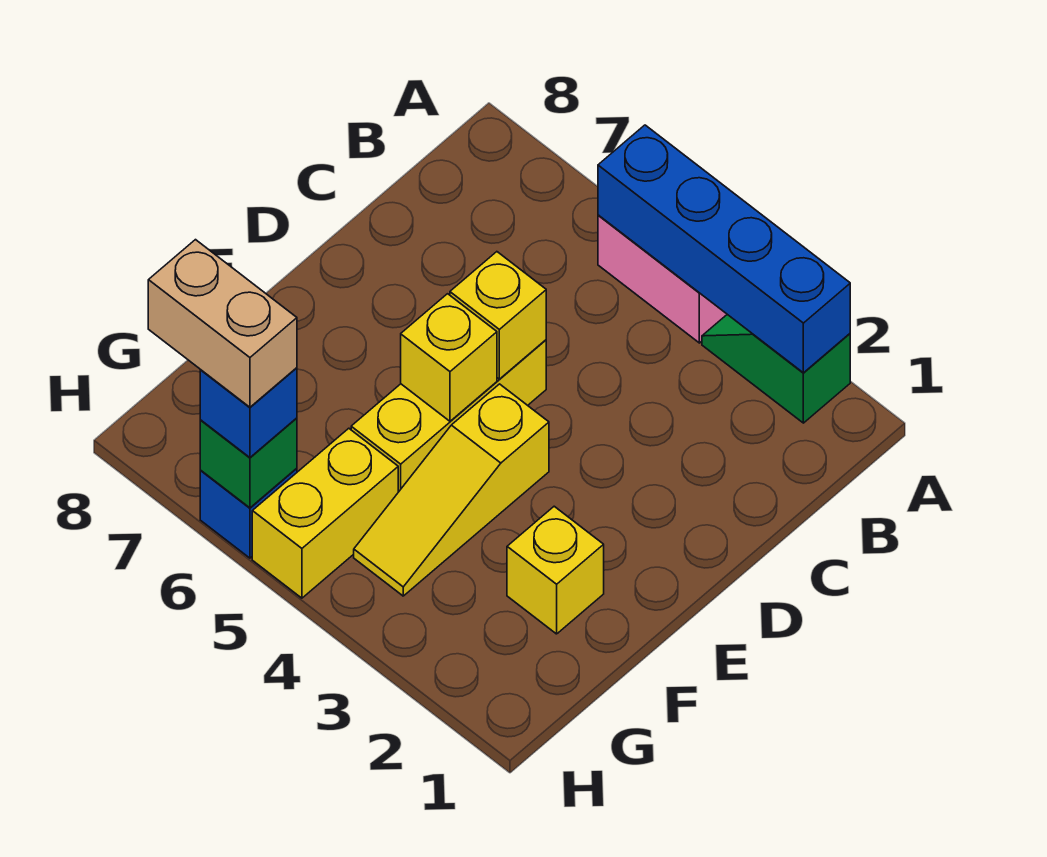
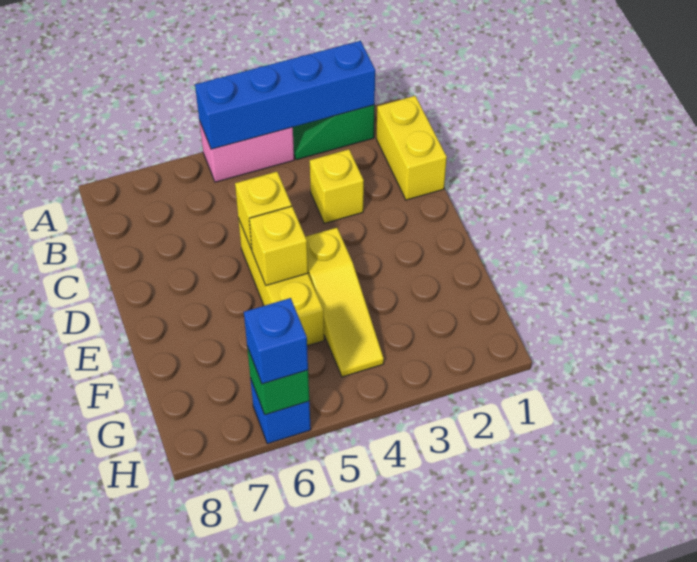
yellow brick F2 level 1 -> yellow brick C3 level 1
yellow brick G5:H5 level 1 -> yellow brick B1:C1 level 1
tan brick H6:H7 level 4 -> none

